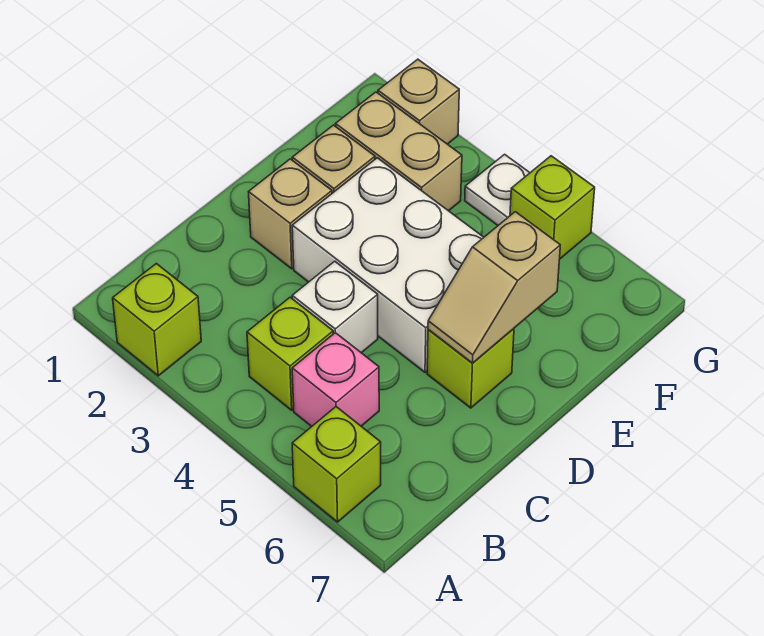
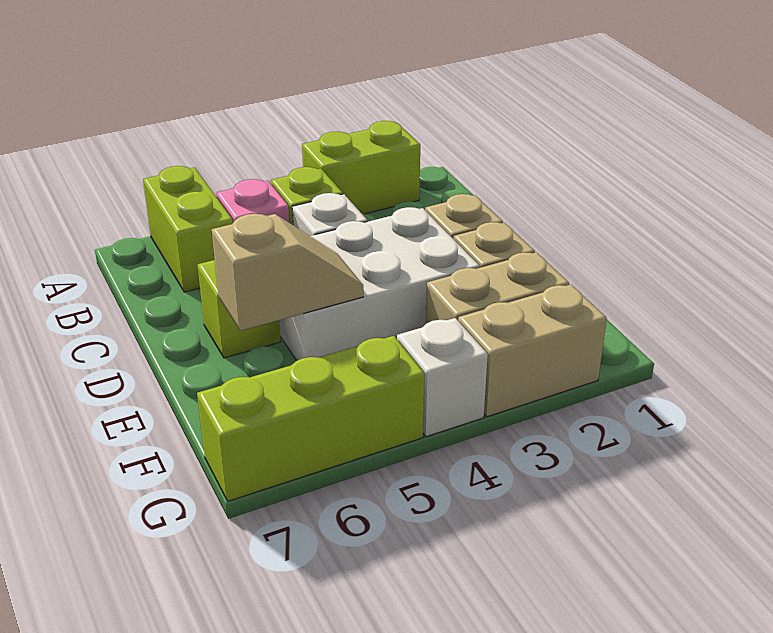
lime brick A2 level 1 -> lime brick A2:A3 level 1
lime brick A6 level 1 -> lime brick A6:B6 level 1
tan slope D6:E6 level 2 top E -> tan slope E5:E6 level 2 top 6
tan brick G2 level 1 -> tan brick G2:G3 level 1
white plate G4 level 1 -> white brick G4 level 1
lime brick G5 level 1 -> lime brick G5:G7 level 1

